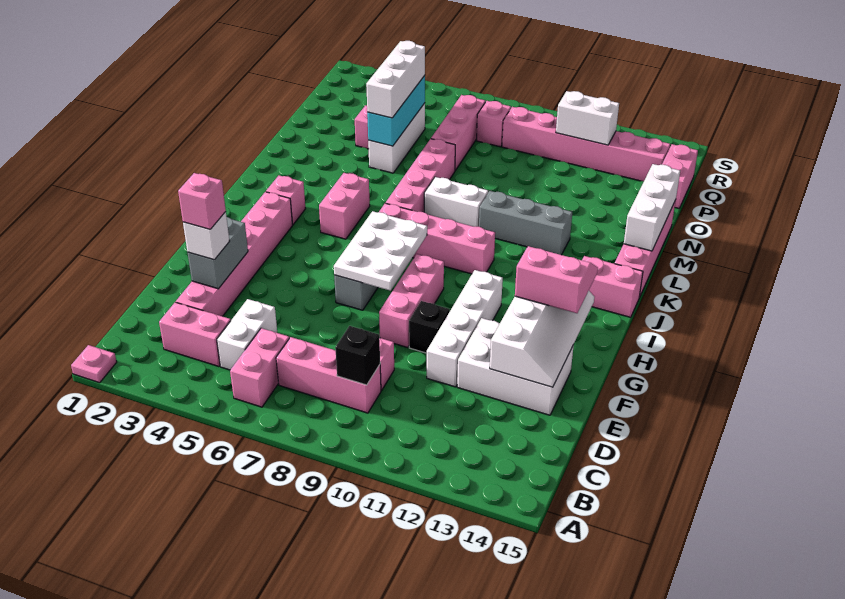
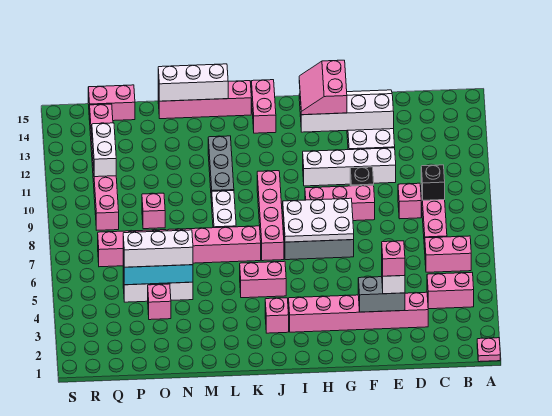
pink brick C3:C4 level 1 -> pink brick B4:C4 level 1
white brick C5:D5 level 1 -> none
pink brick Q8 level 1 -> pink brick O9 level 1

